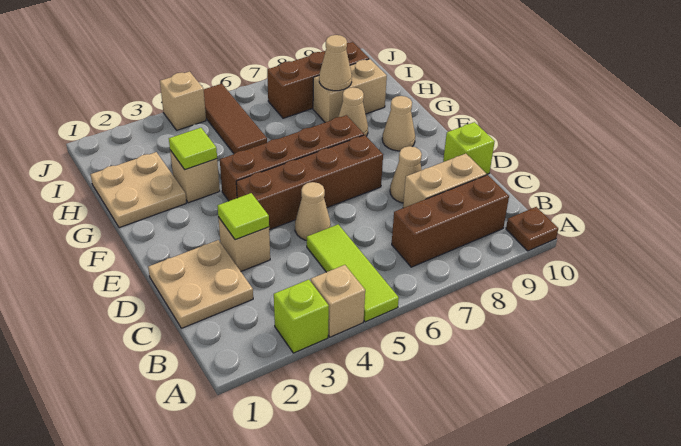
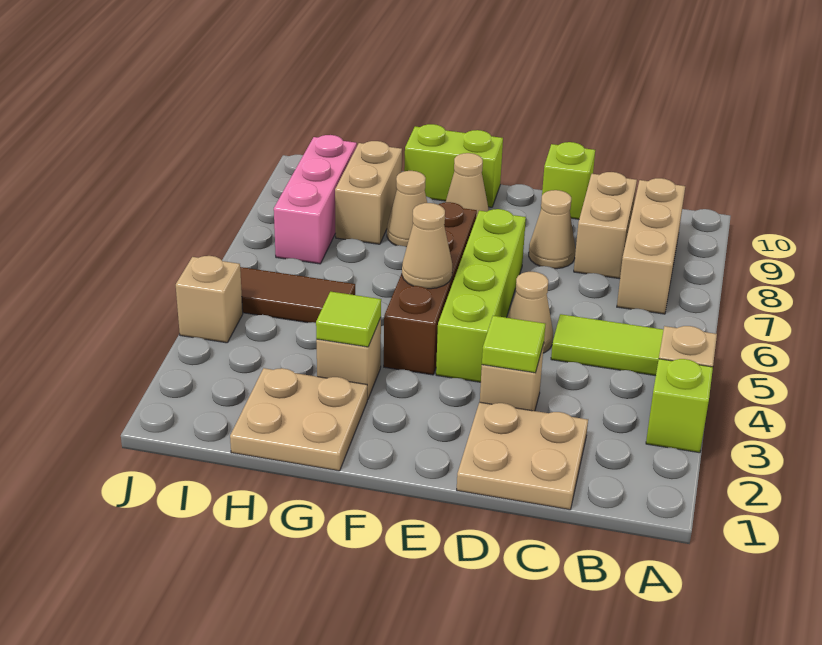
brown plate A10 level 1 -> none
brown brick B7:B9 level 1 -> tan brick B7:B9 level 1
brown brick E4:E7 level 1 -> lime brick E4:E7 level 1
none -> lime brick F10:G10 level 1
tan cone H8 level 2 -> tan cone F5 level 2
brown brick I7:I9 level 1 -> pink brick I7:I9 level 1

